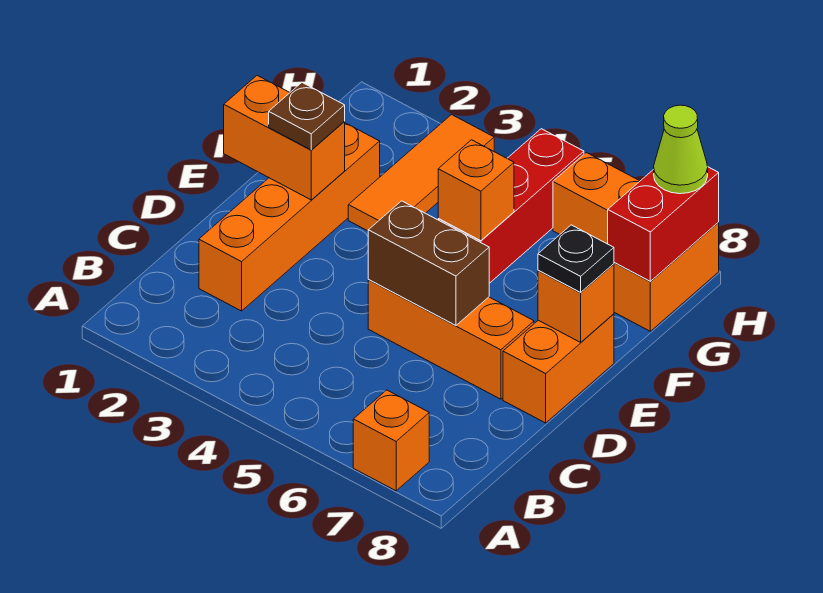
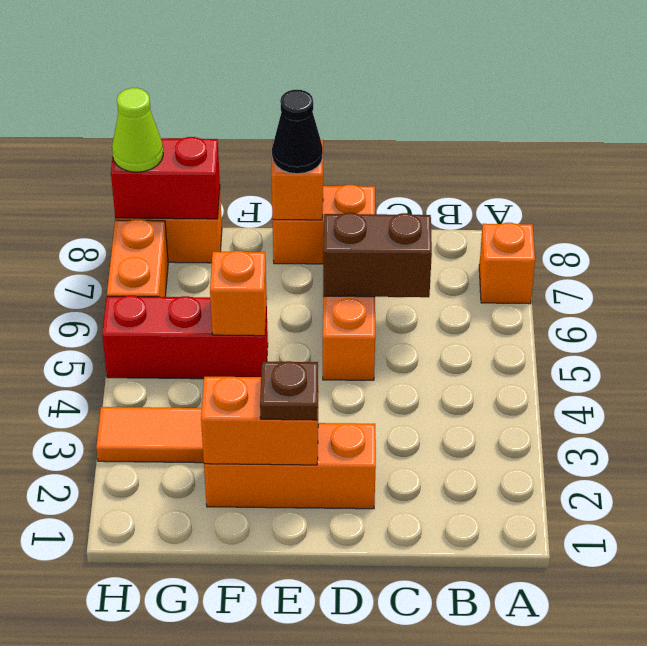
orange brick C2:F2 level 1 -> orange brick D2:F2 level 1
brown brick D5:D6 level 2 -> brown brick C6:D6 level 2
orange brick E1:E2 level 2 -> orange brick E2:F2 level 2
black plate E8 level 3 -> black cone E8 level 3

